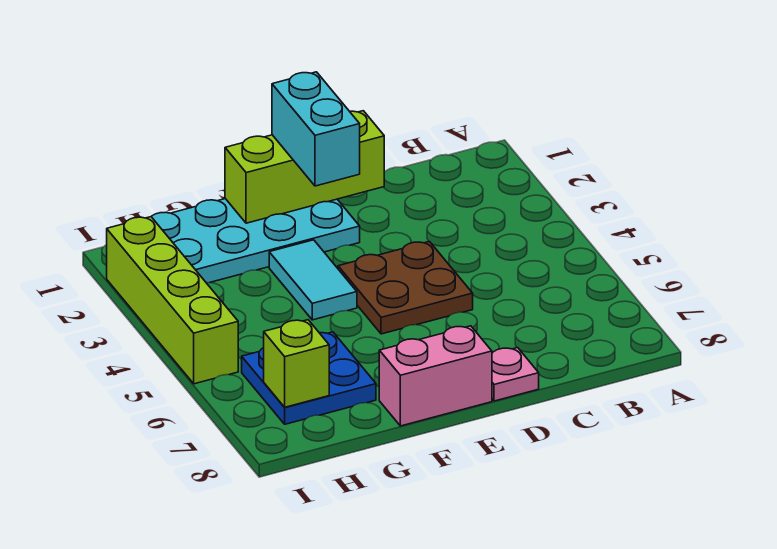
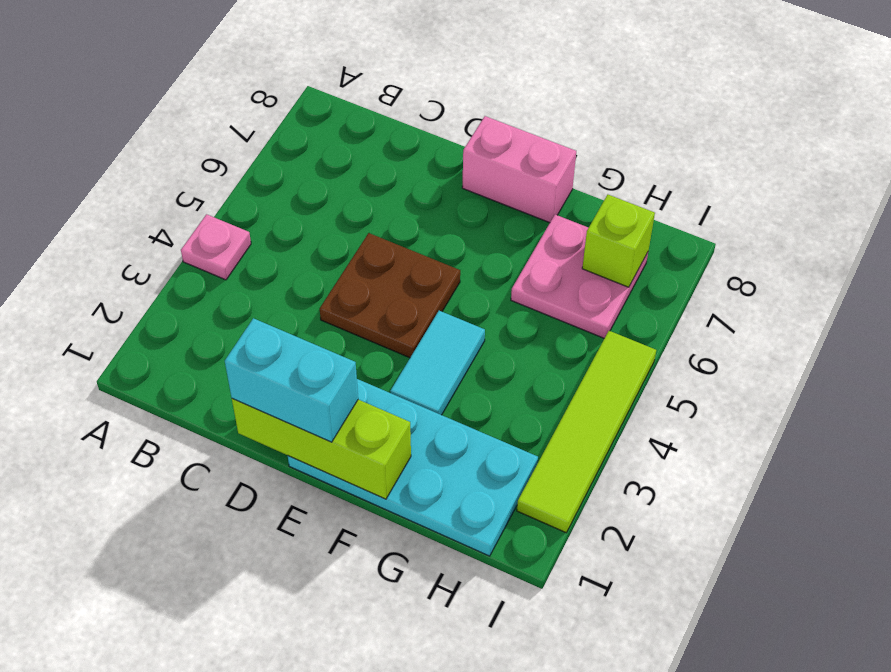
pink plate D8 level 1 -> pink plate A4 level 1
cyan brick E1:E2 level 3 -> cyan brick D1:E1 level 3
blue plate G6:H7 level 1 -> pink plate G6:H7 level 1
lime brick I2:I5 level 1 -> lime tile I2:I5 level 1

